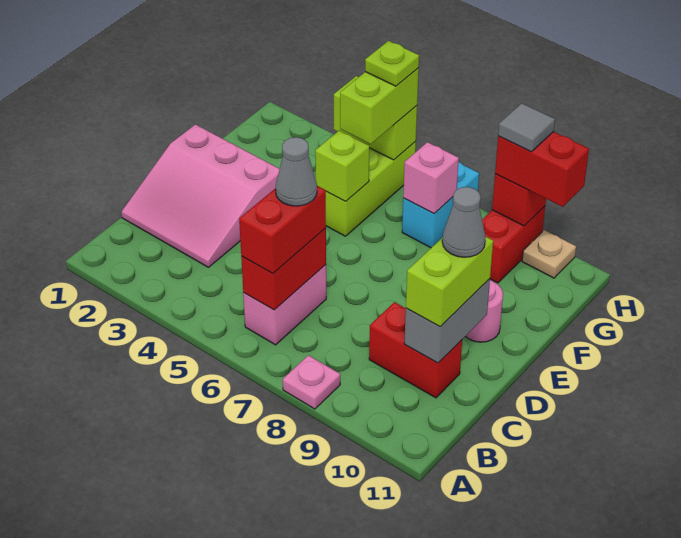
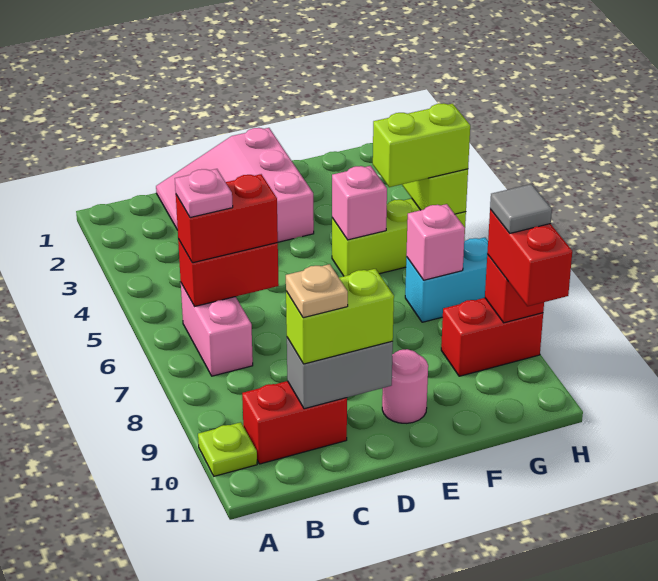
pink plate A8 level 1 -> pink plate B6 level 4
pink brick B6:C6 level 1 -> pink brick B6:B7 level 1
grey cone C6 level 4 -> none
red brick C9:C10 level 1 -> red brick B10:C10 level 1
grey cone D10 level 4 -> none
lime brick F5 level 2 -> pink brick F5 level 2
lime plate H5 level 4 -> lime plate A10 level 1
tan plate H10 level 1 -> tan plate C10 level 4

